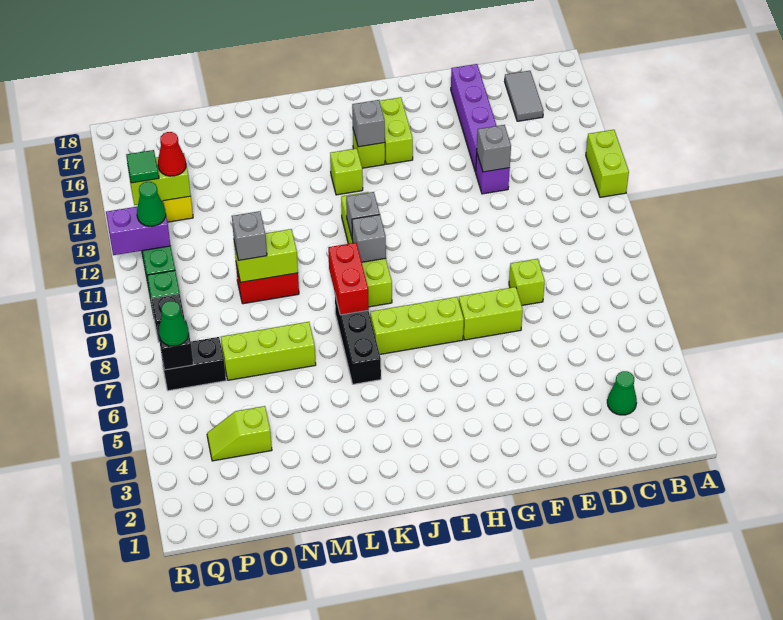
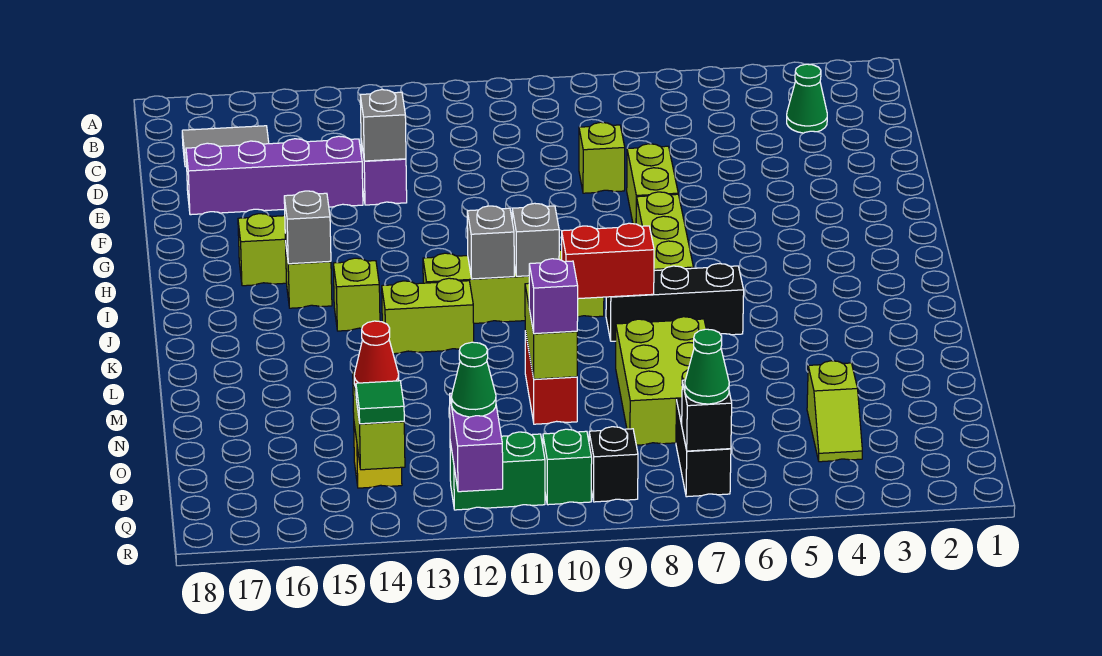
lime brick A12:A13 level 1 -> lime brick K12:K13 level 1
lime brick M7:O7 level 1 -> lime brick M7:O8 level 1
grey brick N10 level 3 -> purple brick N10 level 3

